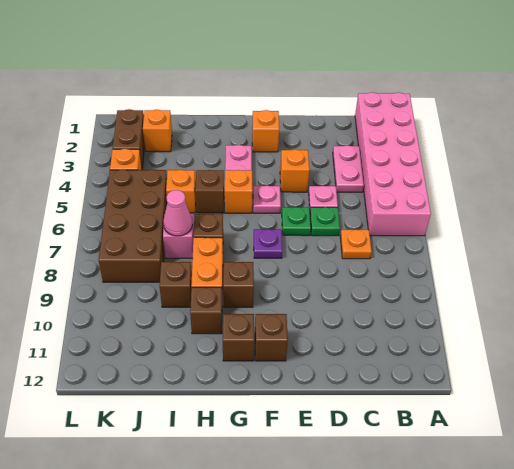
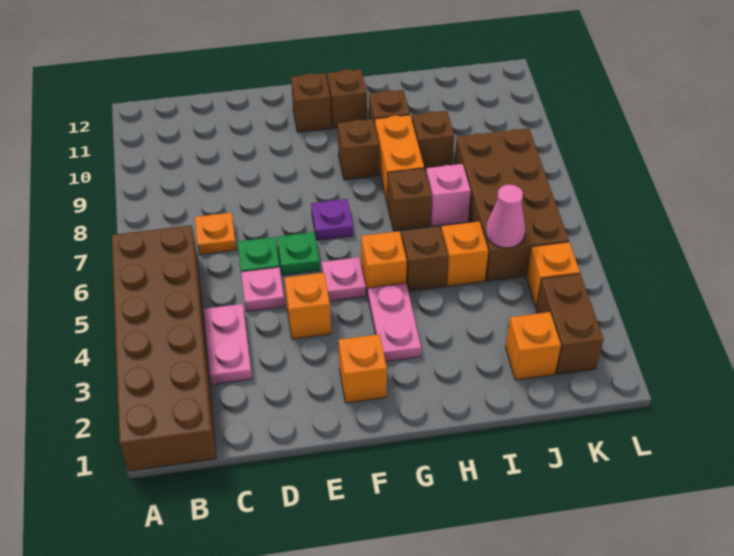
pink brick A1:B6 level 1 -> brown brick A1:B6 level 1
pink cone I7 level 2 -> pink cone J5 level 2

